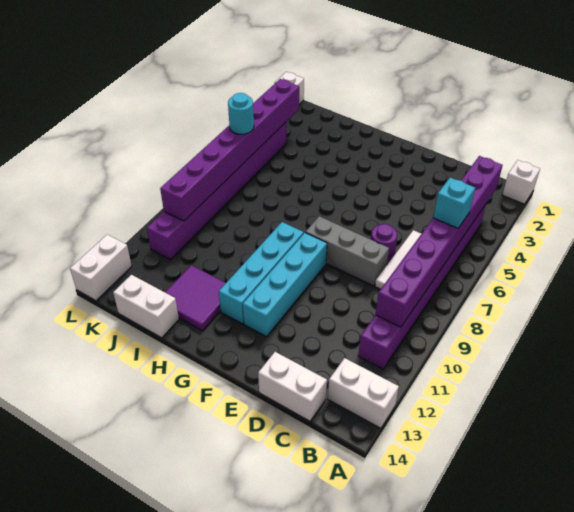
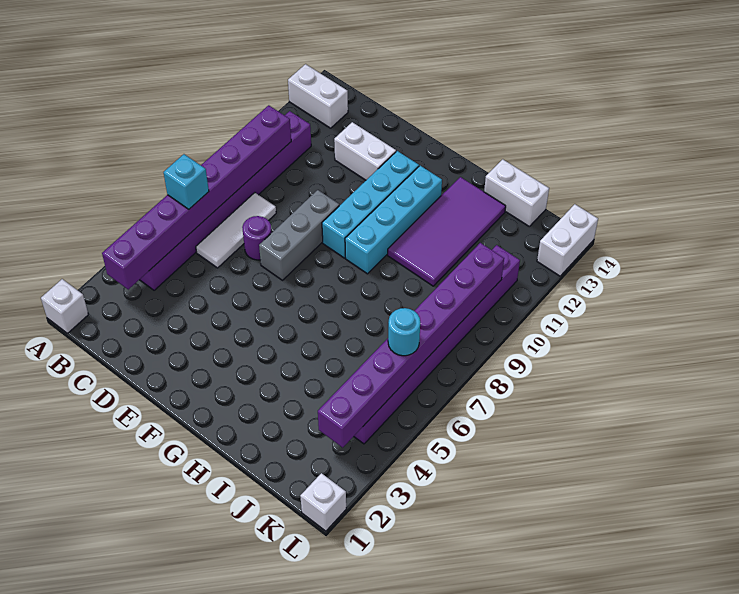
white brick C14:D14 level 1 -> white brick D12:E12 level 1
grey brick D8:F8 level 1 -> grey brick E7:E9 level 1
purple tile H12:I13 level 1 -> purple tile H10:I13 level 1

